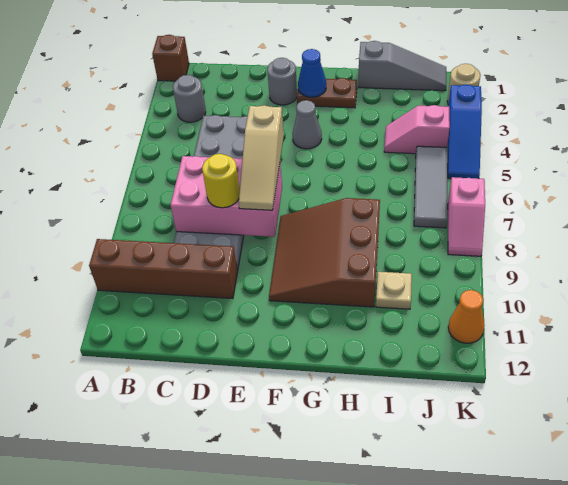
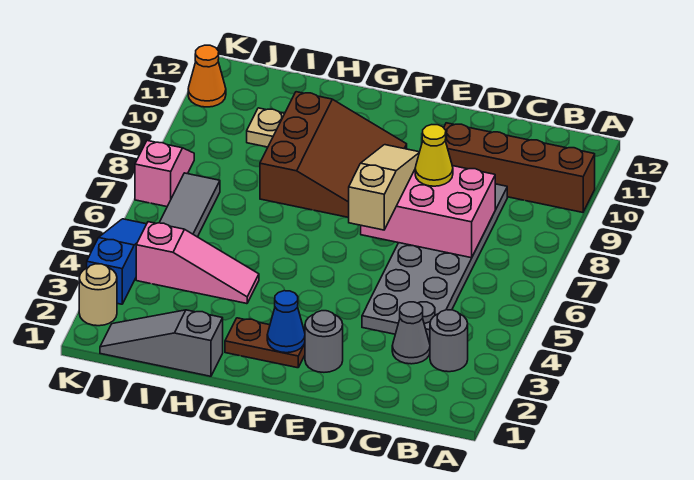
brown brick A1 level 1 -> none
yellow round brick D8 level 3 -> yellow cone D8 level 3
grey cone F4 level 1 -> grey cone C3 level 1
pink slope I4:J4 level 1 top J -> pink slope H4:J4 level 1 top J

